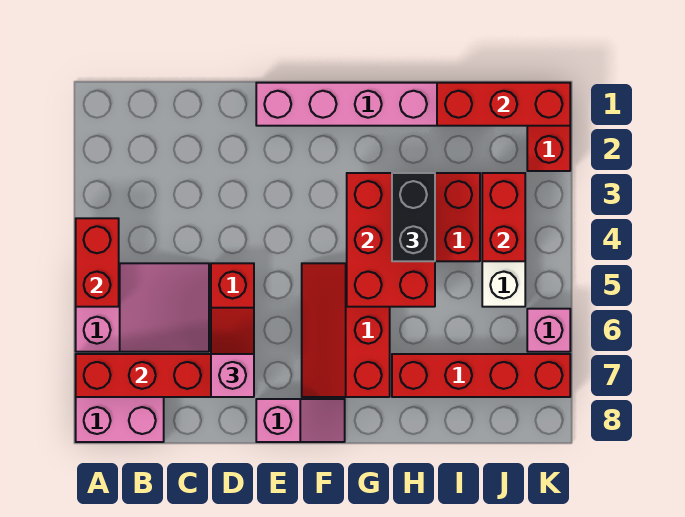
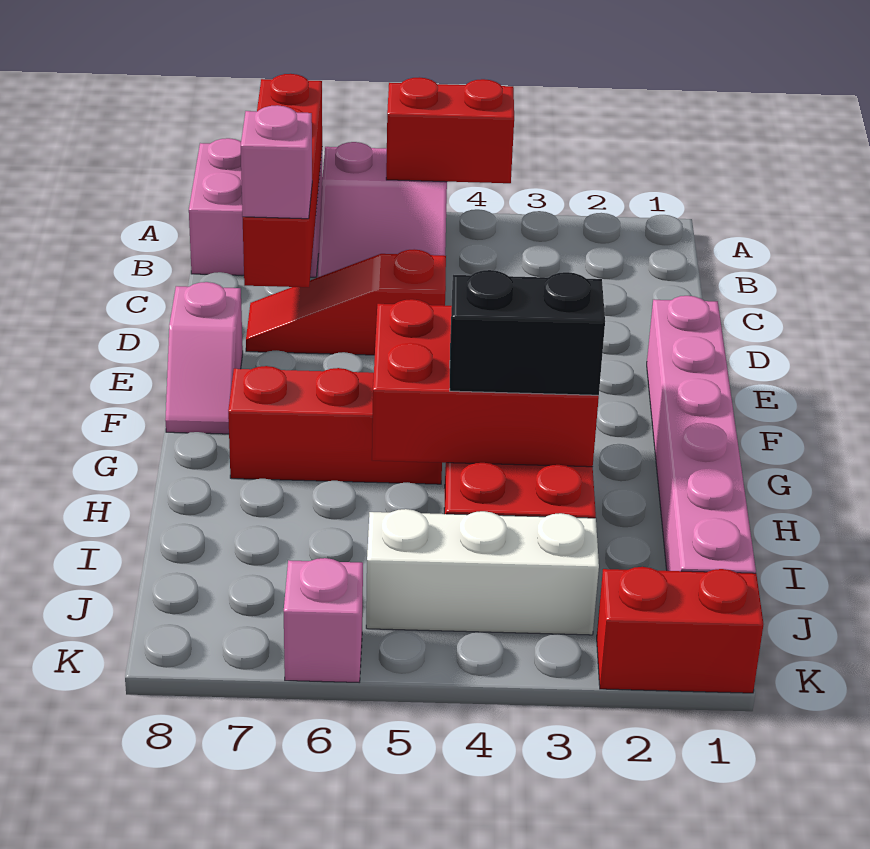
red brick H7:K7 level 1 -> none
red brick I1:K1 level 2 -> none
red brick J3:J4 level 2 -> none

